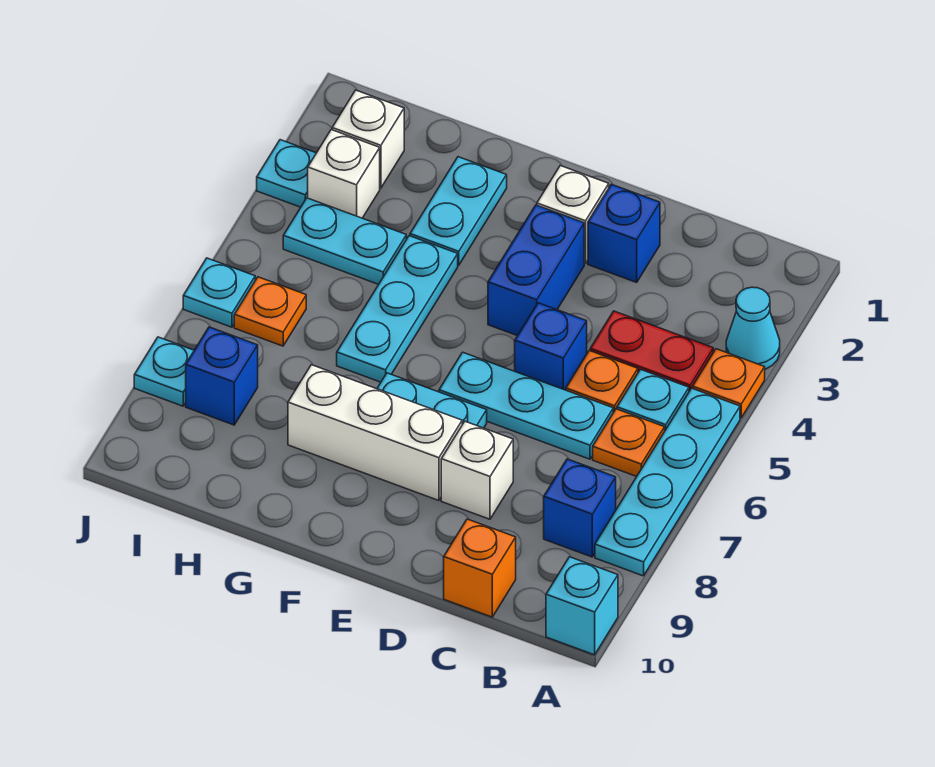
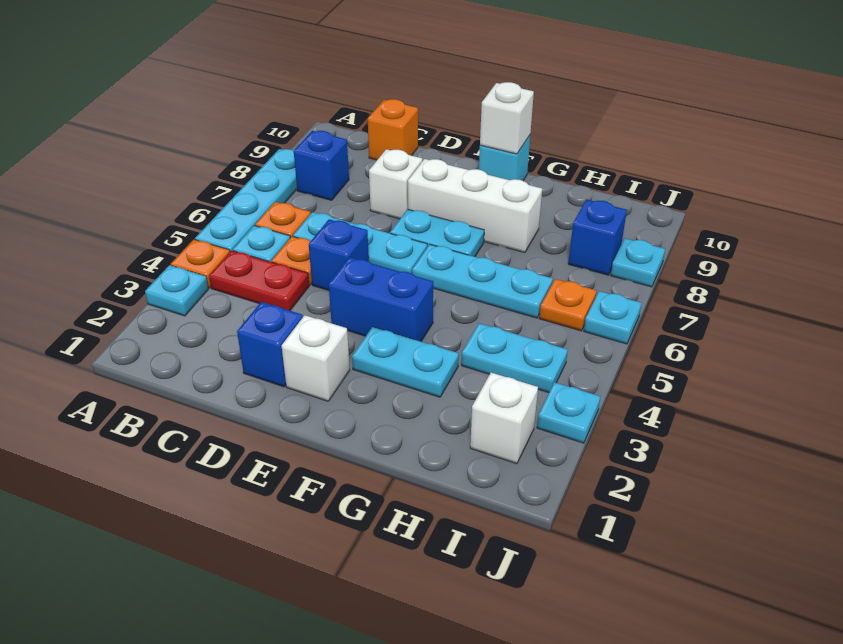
cyan cone A3 level 1 -> cyan plate A3 level 1
cyan brick A10 level 1 -> cyan brick F10 level 1
blue brick E3:E4 level 1 -> blue brick E4:F4 level 1
cyan plate G2:G3 level 1 -> cyan plate F3:G3 level 1
cyan plate G4:G6 level 1 -> cyan plate F6:H6 level 1
white brick I3 level 1 -> white brick F10 level 2

